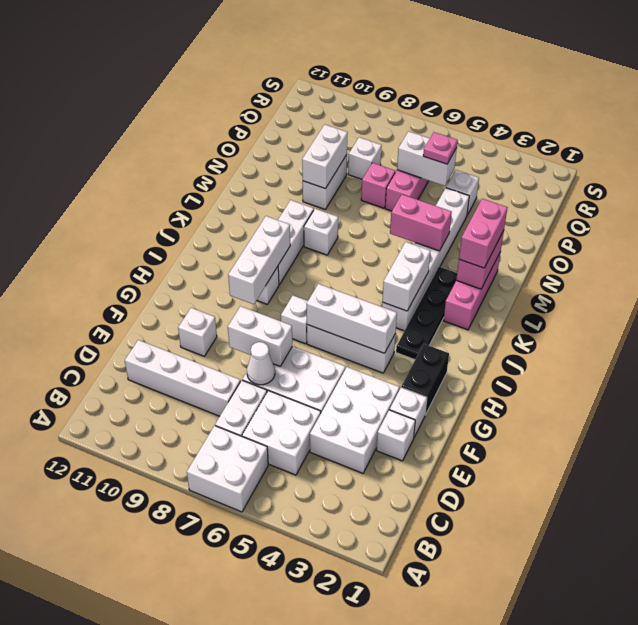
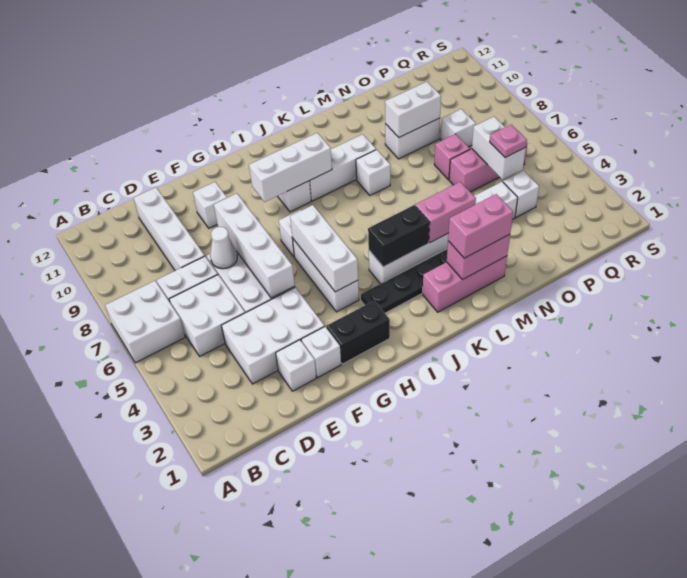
white brick F7:F8 level 2 -> white brick F5:F8 level 2
white brick J4:K4 level 2 -> black brick J4:K4 level 2
pink brick M4:M5 level 2 -> pink brick L4:M4 level 2

